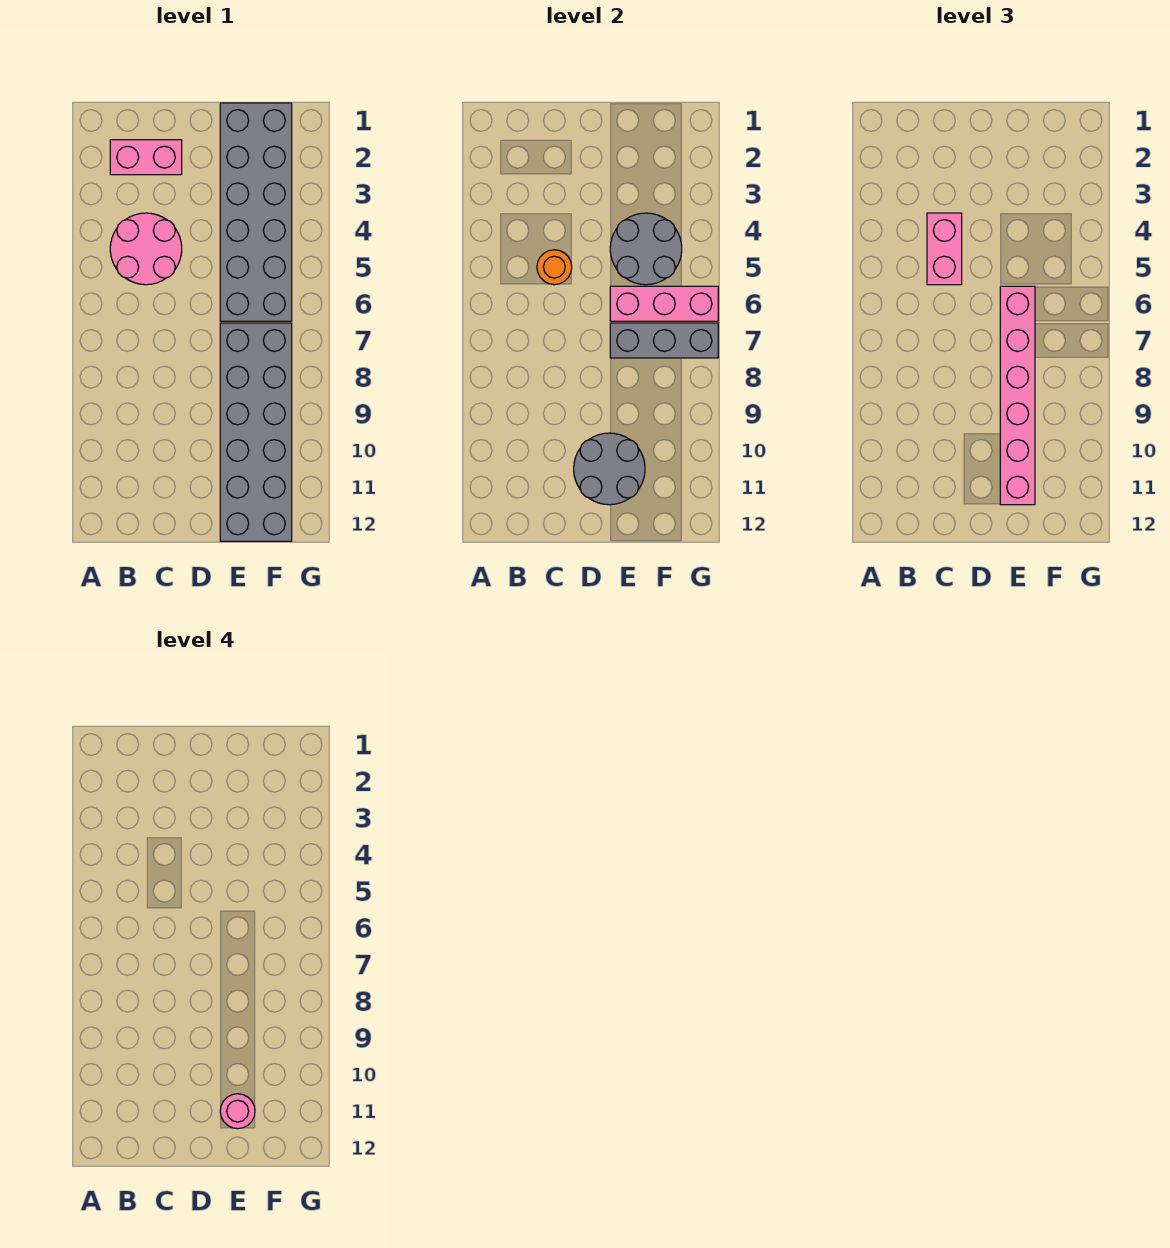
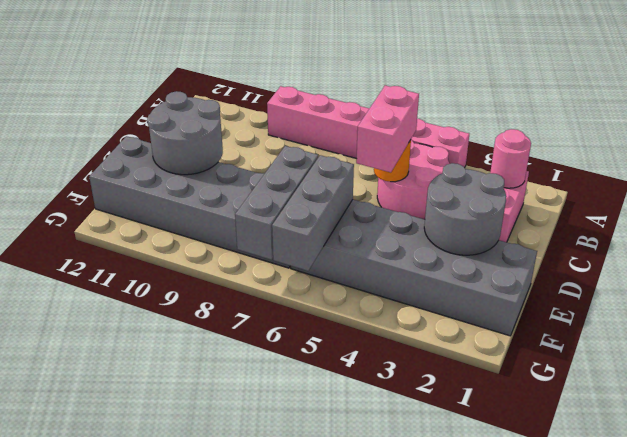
pink brick C4:C5 level 3 -> pink brick C5:D5 level 3
grey round brick E4:F5 level 2 -> grey round brick D2:E3 level 2
pink brick E6:G6 level 2 -> grey brick E6:G6 level 2
pink brick E6:E11 level 3 -> pink brick A4:A9 level 1
pink round brick E11 level 4 -> pink round brick B2 level 2

